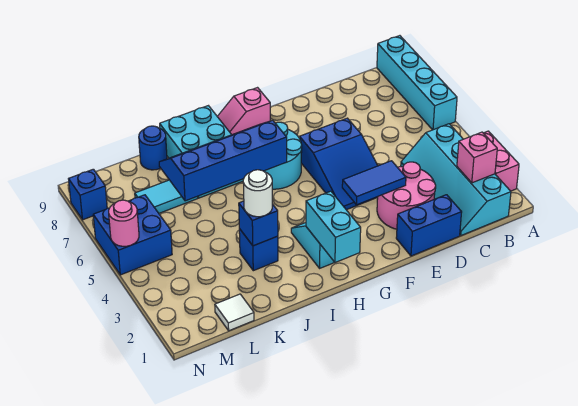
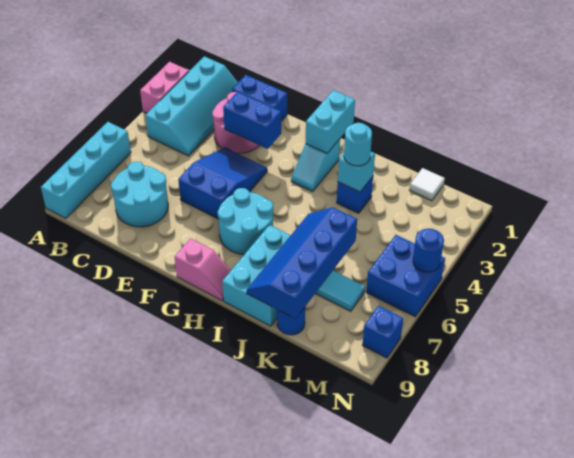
pink brick B2 level 2 -> none
none -> cyan round brick C7:D8 level 1
blue tile E3:F3 level 2 -> blue brick E3:F3 level 2
blue slope H6:K7 level 2 top 6 -> blue slope J6:K9 level 2 top K
blue brick J3 level 2 -> cyan brick J3 level 2
white round brick J3 level 3 -> cyan round brick J3 level 3
pink round brick N5 level 2 -> blue round brick N5 level 2

